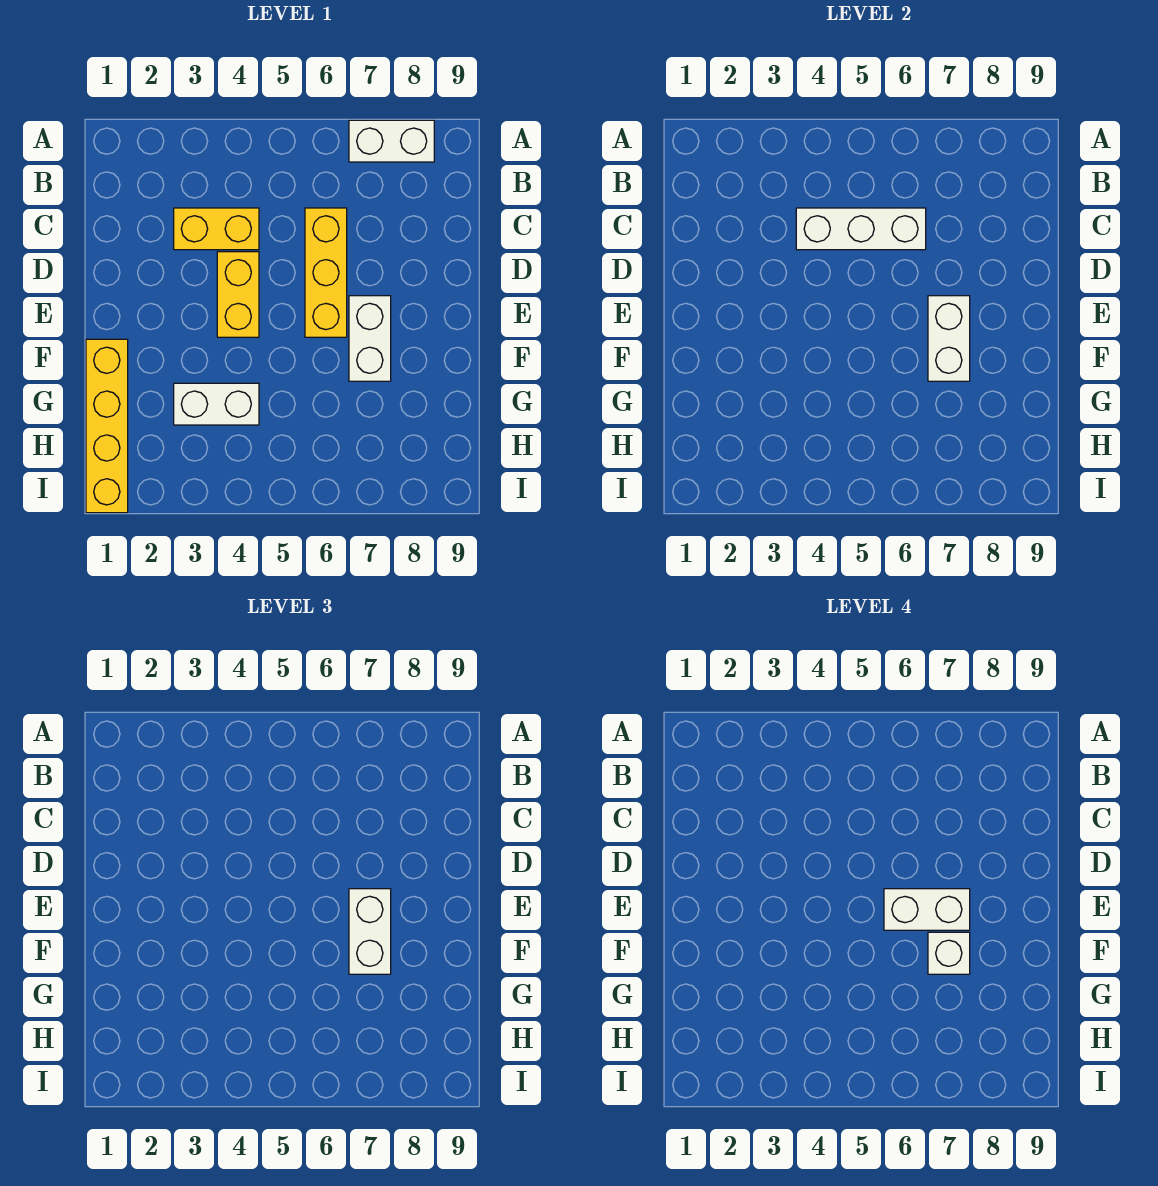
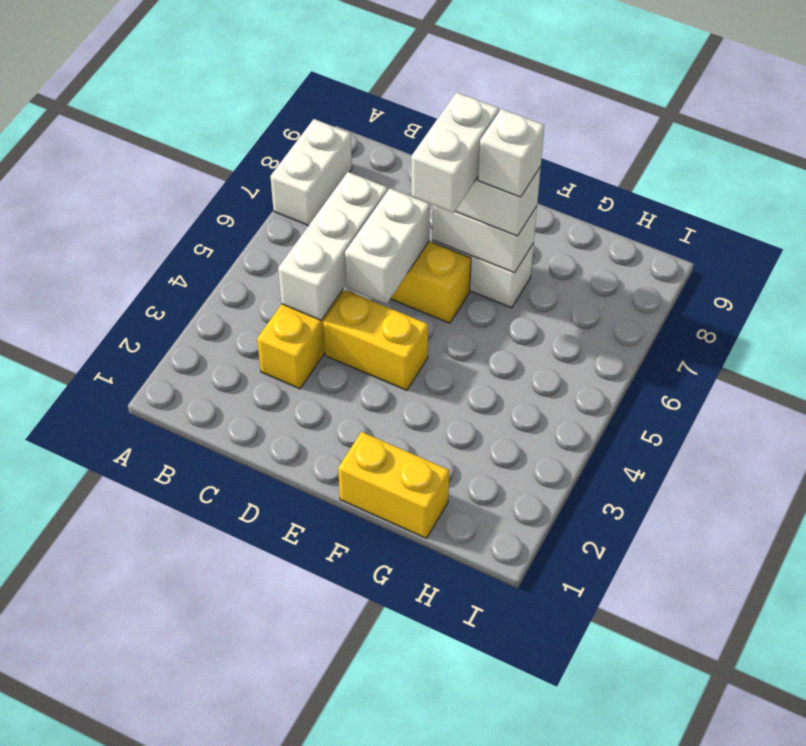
yellow brick F1:I1 level 1 -> yellow brick F1:G1 level 1
white brick G3:G4 level 1 -> white brick D5:D6 level 2

